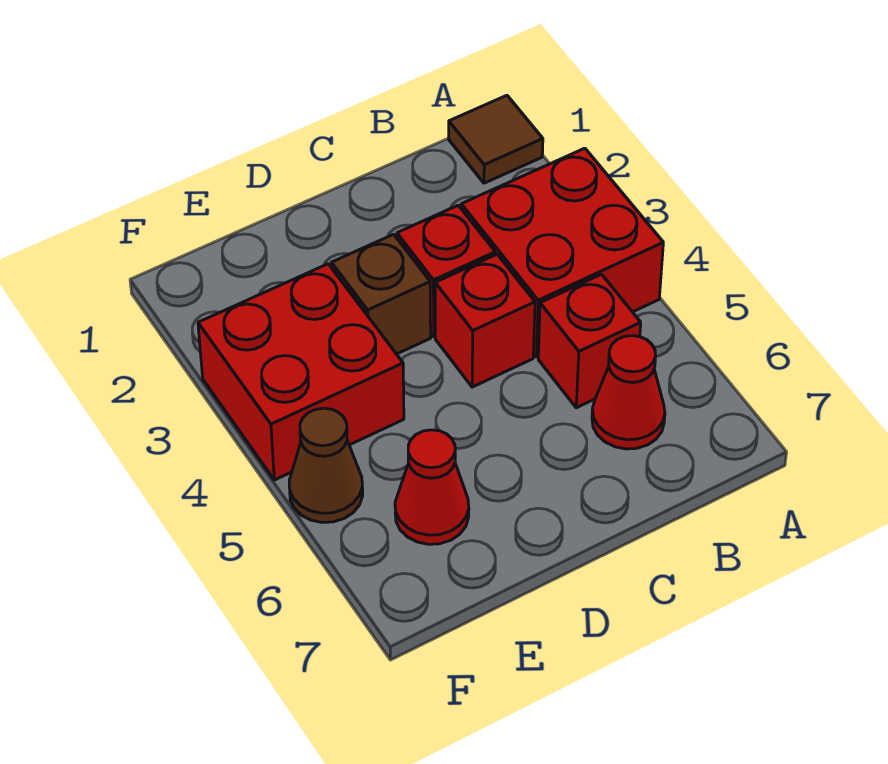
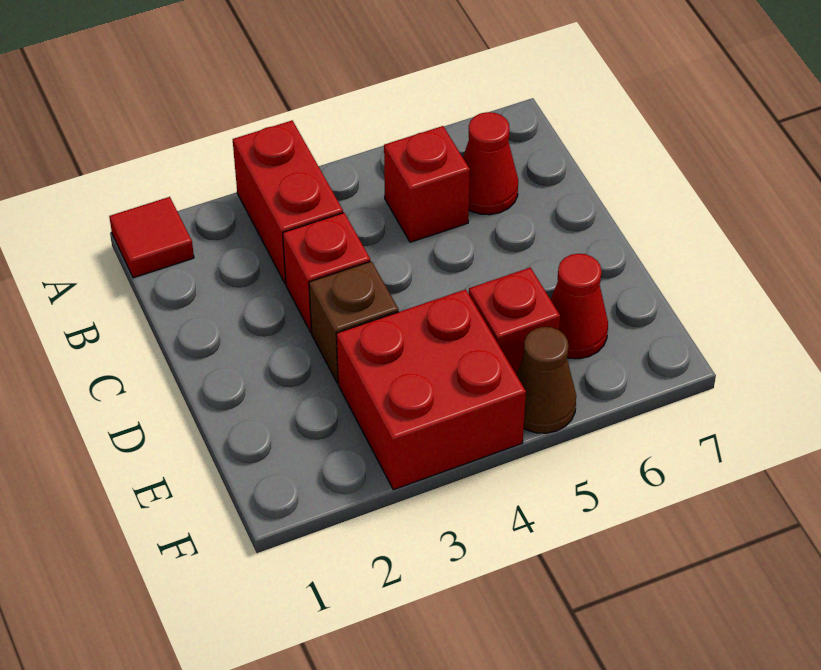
brown tile A1 level 1 -> red tile A1 level 1
red brick A3:B4 level 1 -> red brick A3:B3 level 1
red brick C4 level 1 -> red brick E5 level 1

